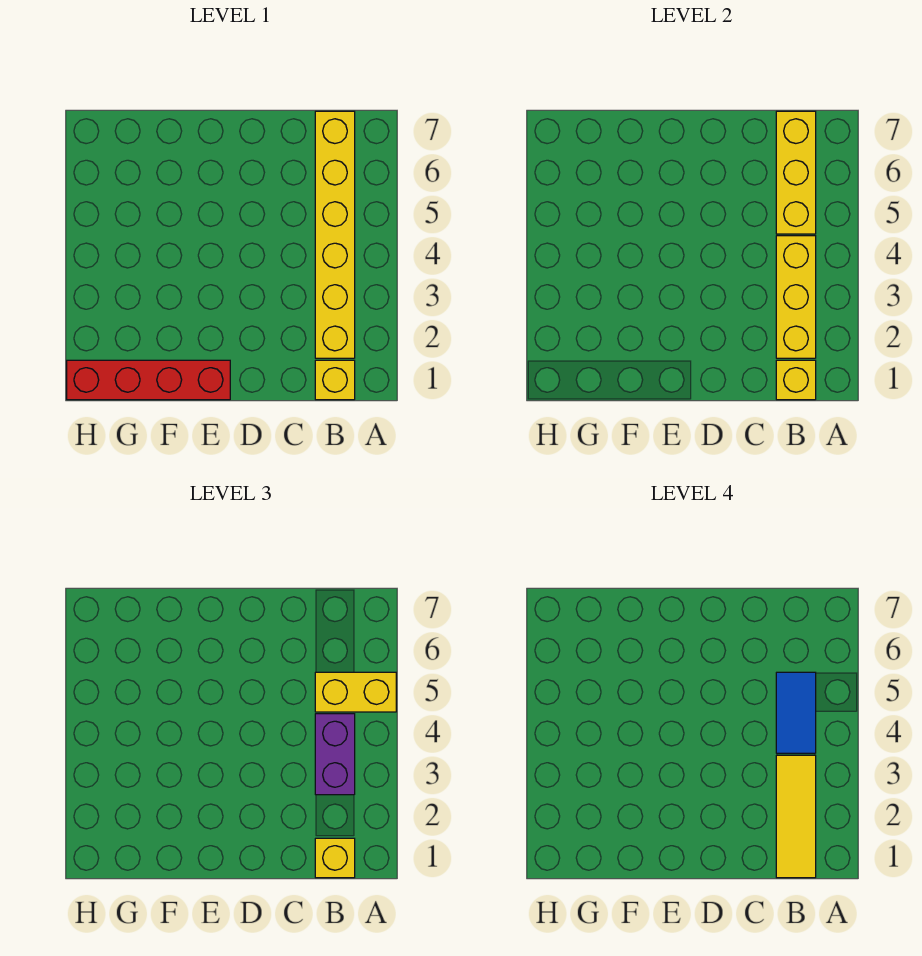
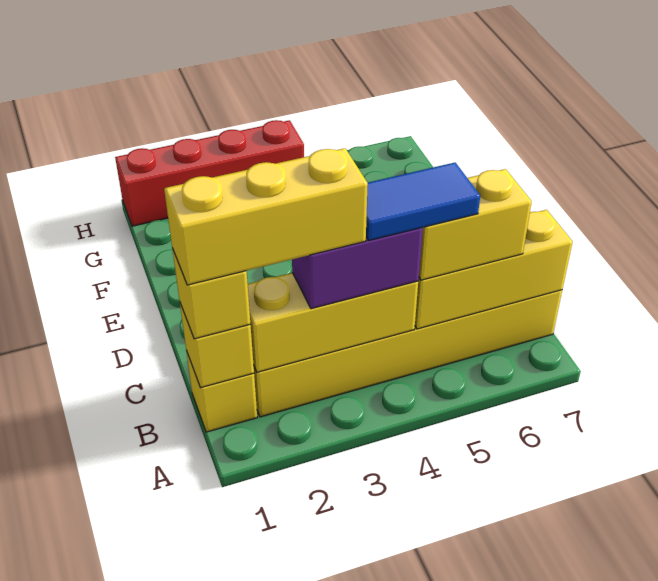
yellow brick A5:B5 level 3 -> yellow brick B5:B6 level 3
yellow tile B1:B3 level 4 -> yellow brick B1:B3 level 4
red brick E1:H1 level 1 -> red brick H1:H4 level 1

